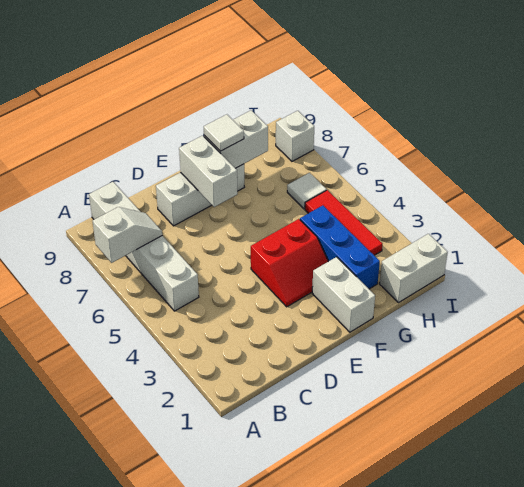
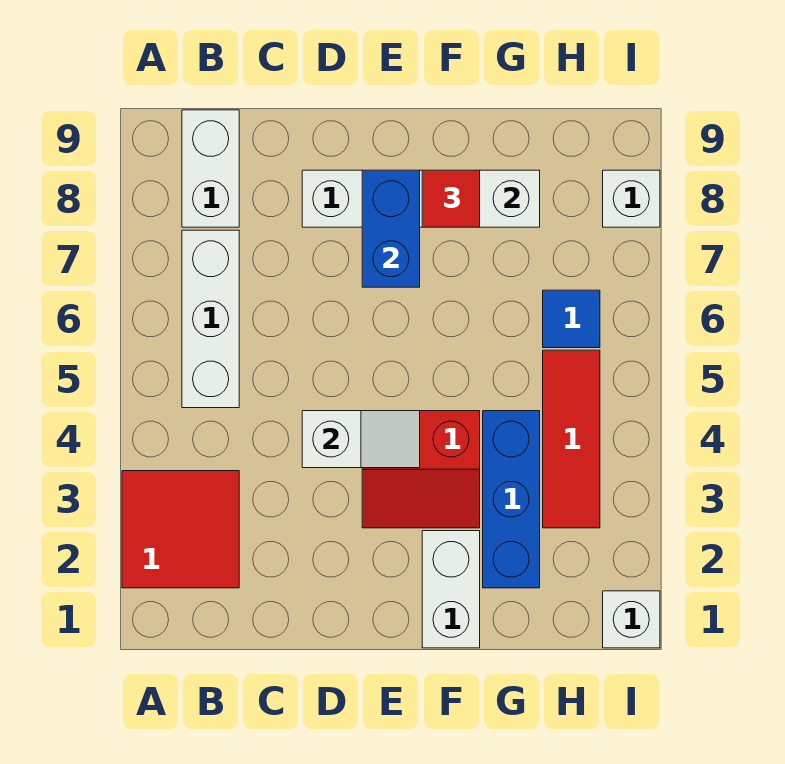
none -> red tile A2:B3 level 1
white slope A7:B7 level 2 top A -> white slope D4:E4 level 2 top D
white brick E7:E8 level 2 -> blue brick E7:E8 level 2
white tile F8 level 3 -> red tile F8 level 3
white brick H1:I1 level 1 -> white brick I1 level 1
white tile H6 level 1 -> blue tile H6 level 1

